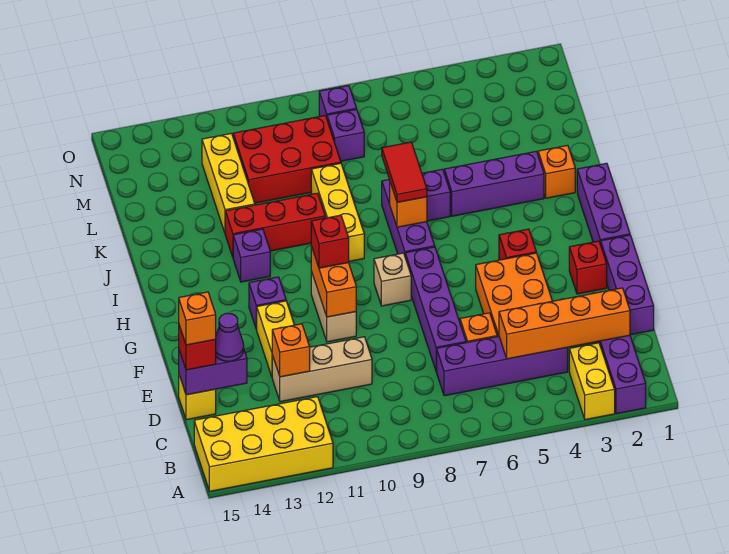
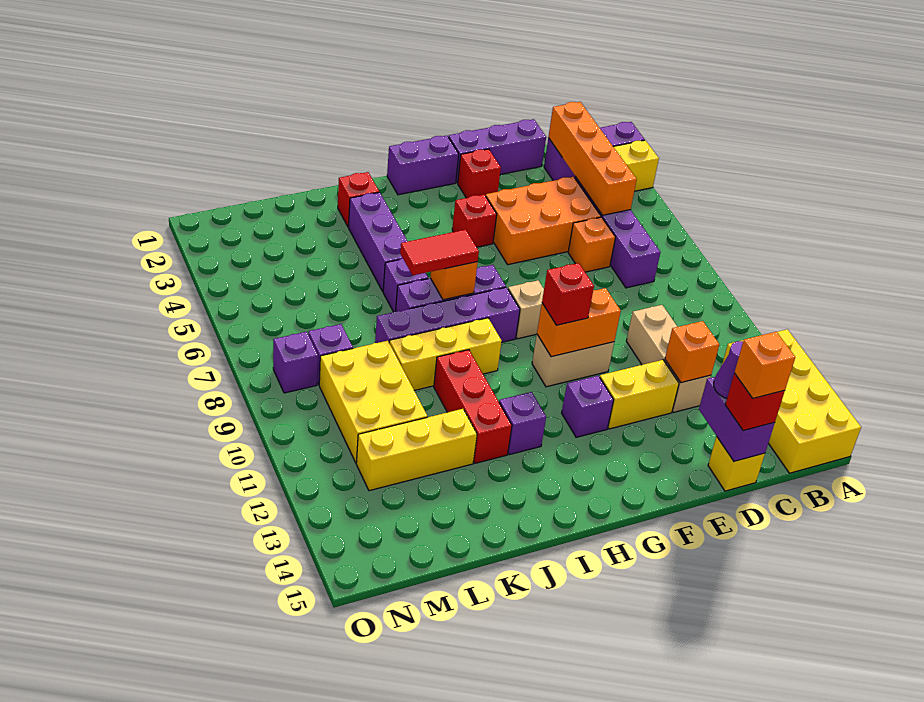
purple brick D7:G7 level 1 -> purple brick H8:K8 level 1
purple brick G1:I1 level 1 -> purple brick G1:H1 level 1
orange brick J2 level 1 -> red brick J2 level 1
red brick L9:M11 level 1 -> yellow brick L9:M11 level 1

